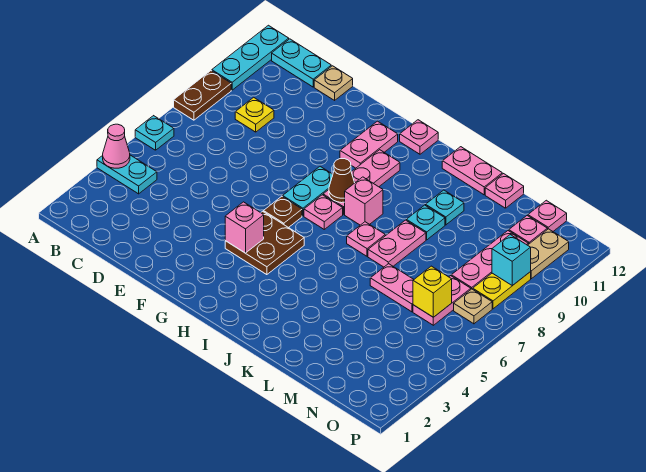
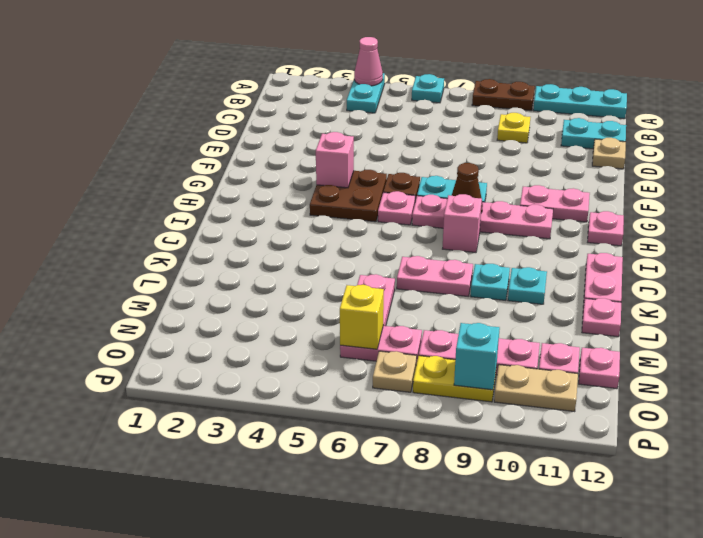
cyan plate B12:C12 level 1 -> cyan plate C11:C12 level 1
pink plate J7 level 1 -> pink plate H6 level 1

